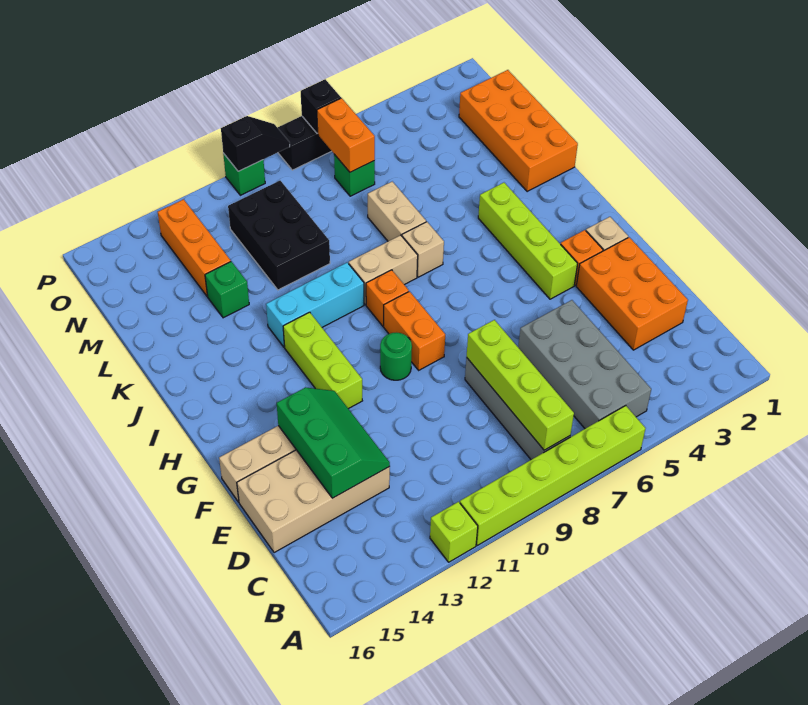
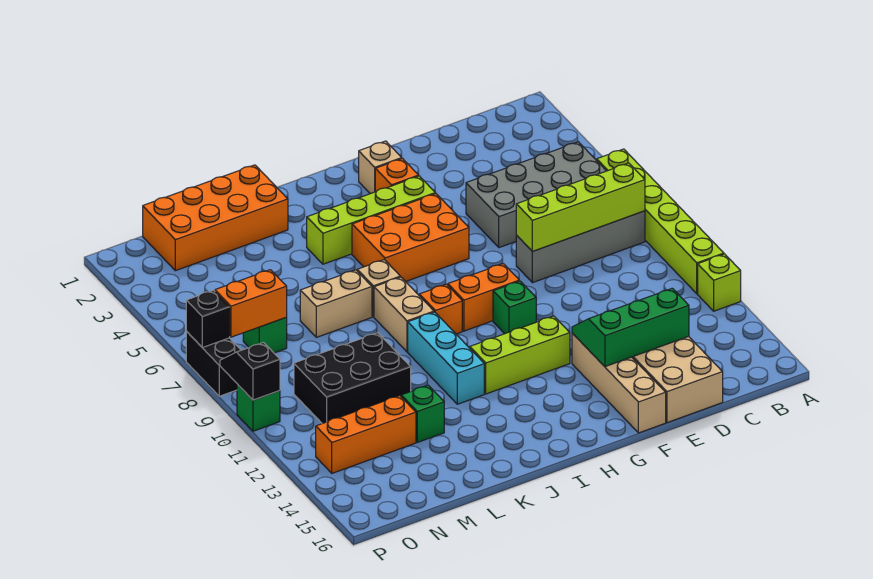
orange brick D2:F3 level 1 -> orange brick G5:I6 level 1
green round brick G10 level 1 -> green brick G10 level 1

